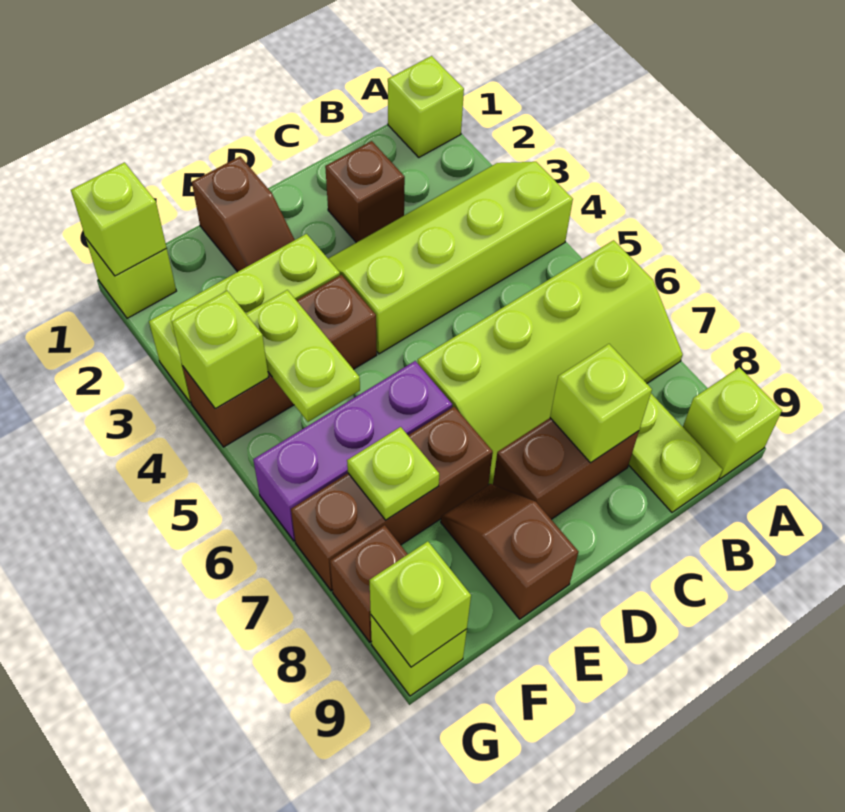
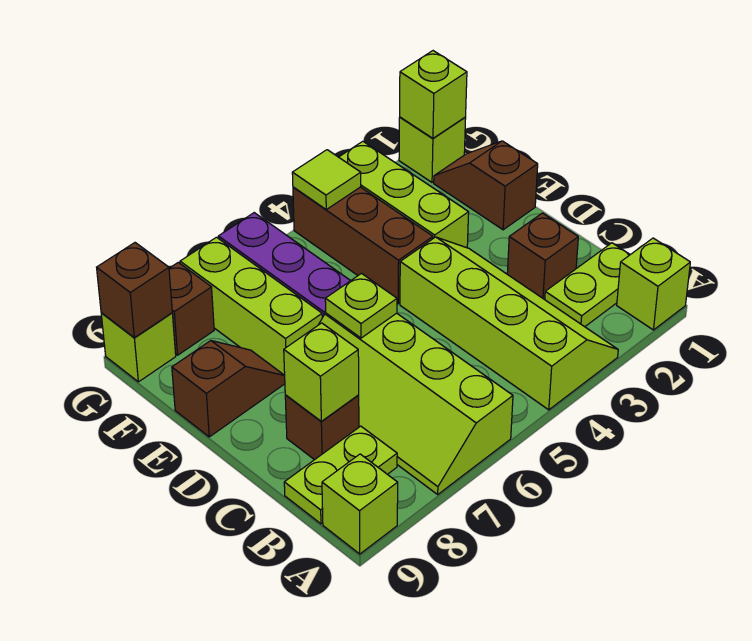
brown brick C8:D8 level 1 -> brown brick C8 level 1
brown slope E1:E2 level 1 top 1 -> brown slope E1:F1 level 1 top E
brown brick E7:G7 level 1 -> lime brick E7:G7 level 1
lime plate F4:F5 level 2 -> lime plate B1:B2 level 1
lime plate F7 level 2 -> lime plate D6 level 2
lime brick G4 level 2 -> lime tile G4 level 2
lime brick G9 level 2 -> brown brick G9 level 2

